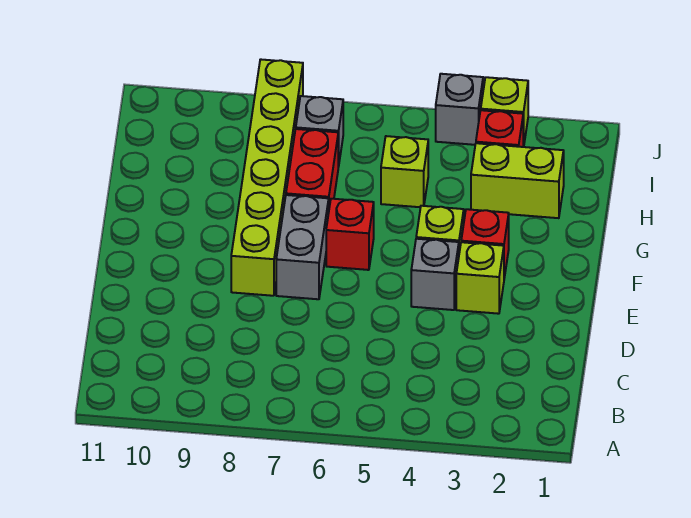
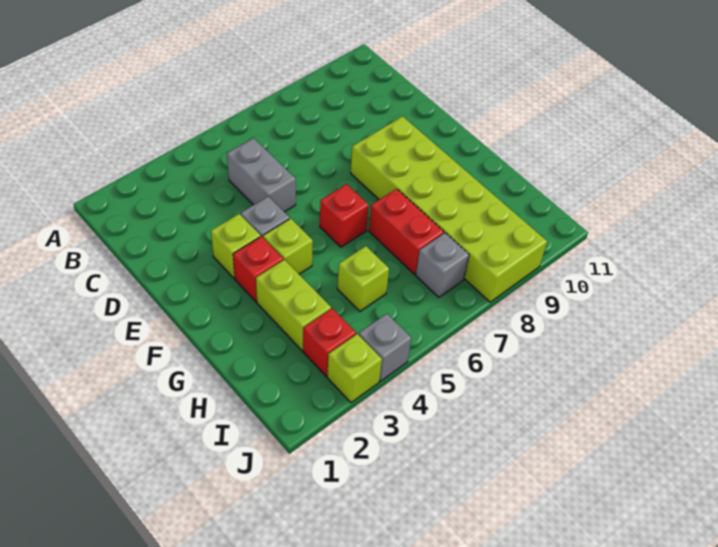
grey brick E7:F7 level 1 -> grey brick C5:D5 level 1
lime brick E8:J8 level 1 -> lime brick E8:J9 level 1
lime brick H2:H3 level 1 -> lime brick G3:H3 level 1

